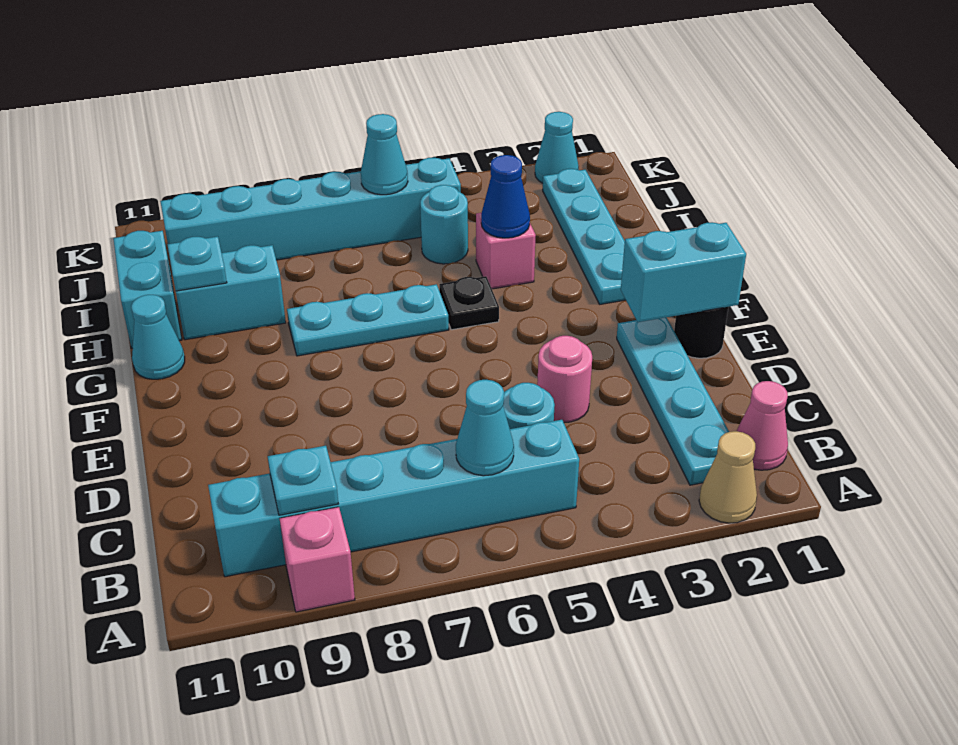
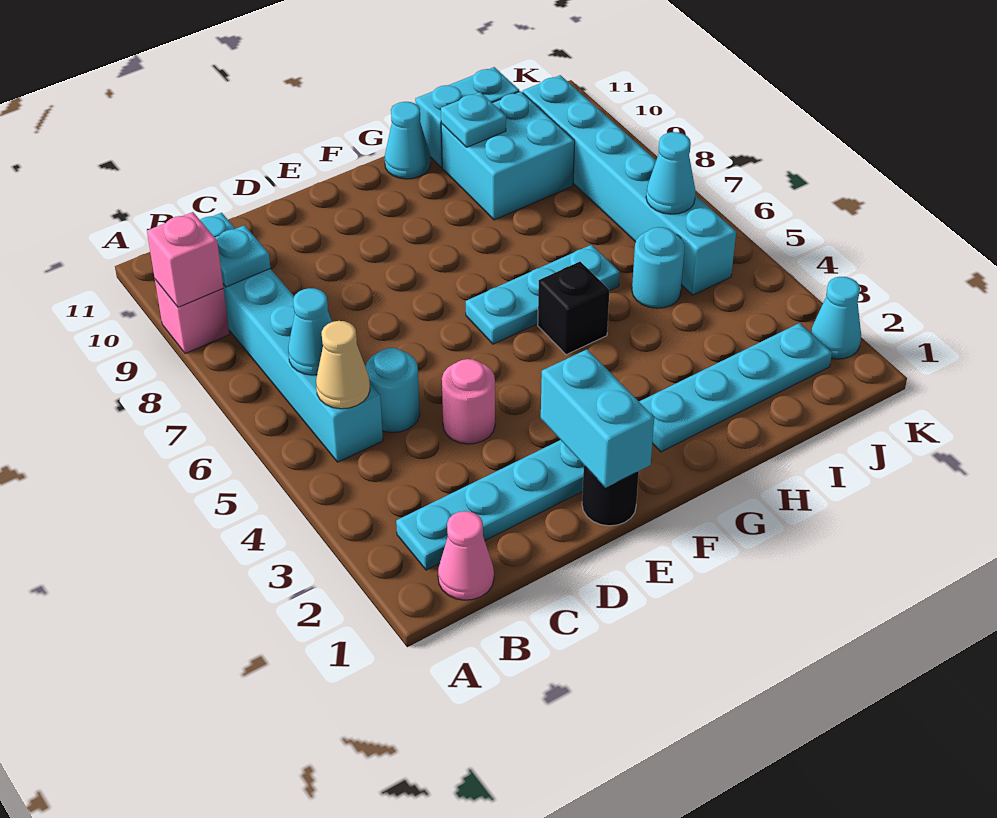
tan cone A2 level 1 -> tan cone B5 level 2
black plate G5 level 1 -> black brick G5 level 1
cyan plate G6:G8 level 1 -> cyan plate F6:H6 level 1
pink brick H4 level 1 -> pink brick A9 level 2
blue cone H4 level 2 -> none
cyan brick H9:H10 level 1 -> cyan brick H9:I10 level 1

